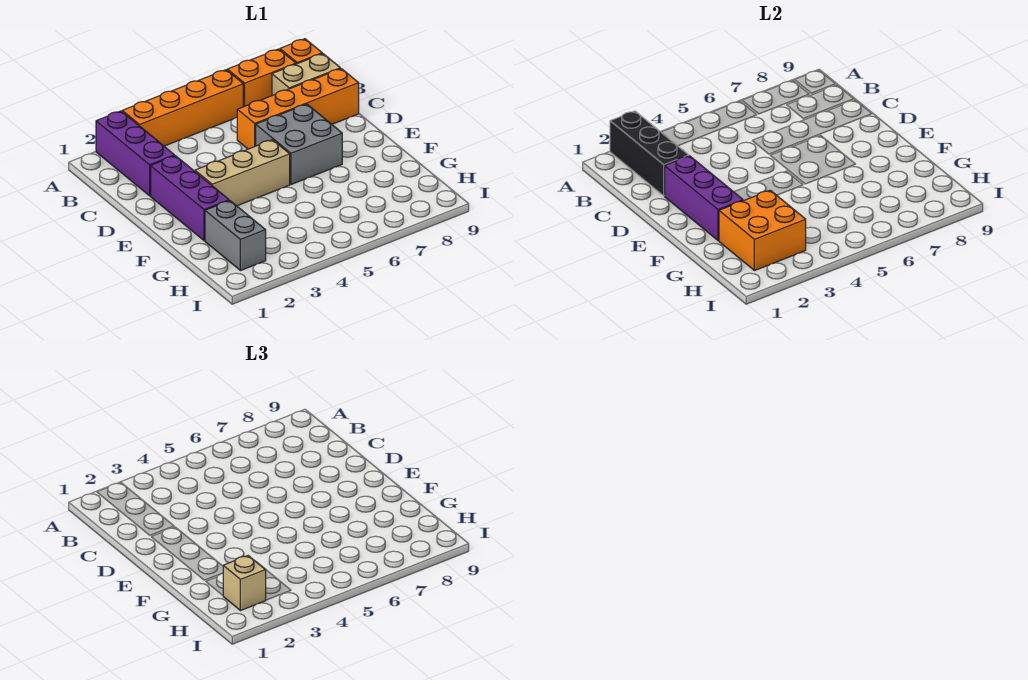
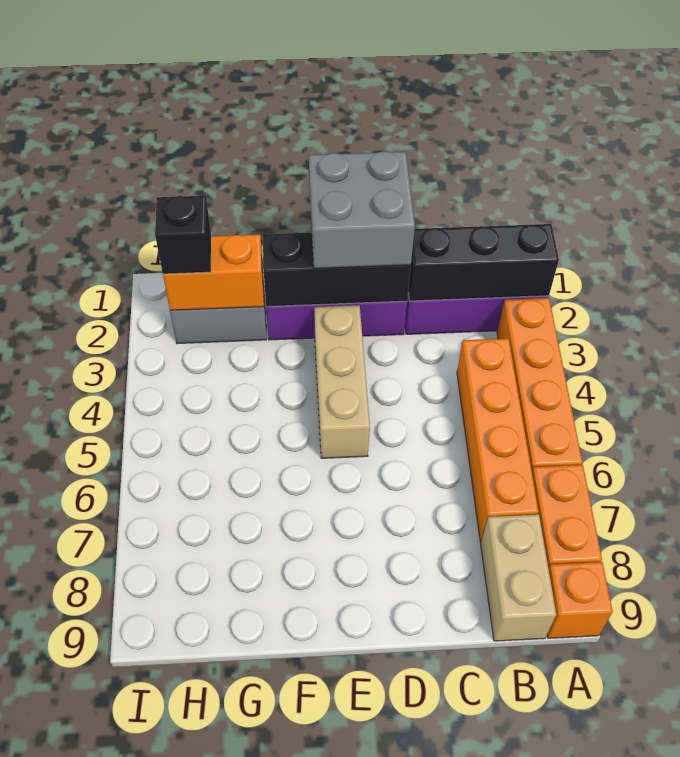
orange brick C6:C9 level 1 -> orange brick B4:B7 level 1
purple brick D2:F2 level 2 -> black brick D2:F2 level 2
grey brick D6:E7 level 1 -> grey brick D1:E2 level 3
orange brick G2:H3 level 2 -> orange brick G2:H2 level 2
tan brick H2 level 3 -> black brick H2 level 3

